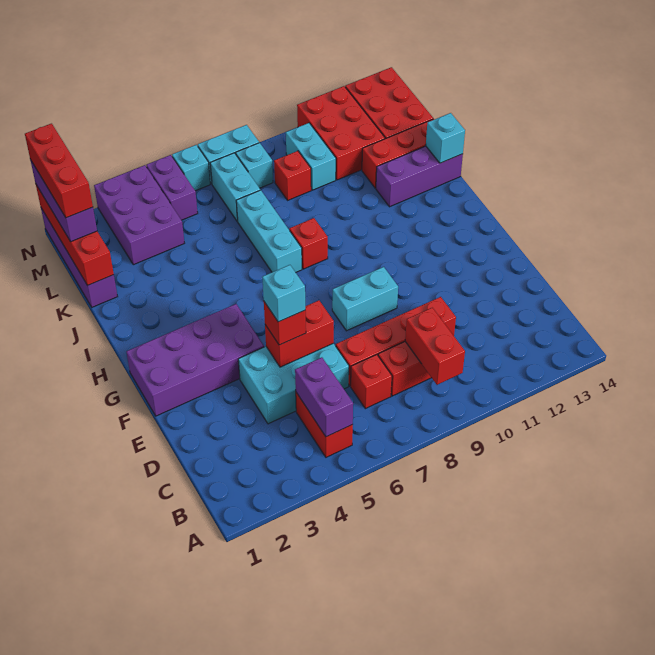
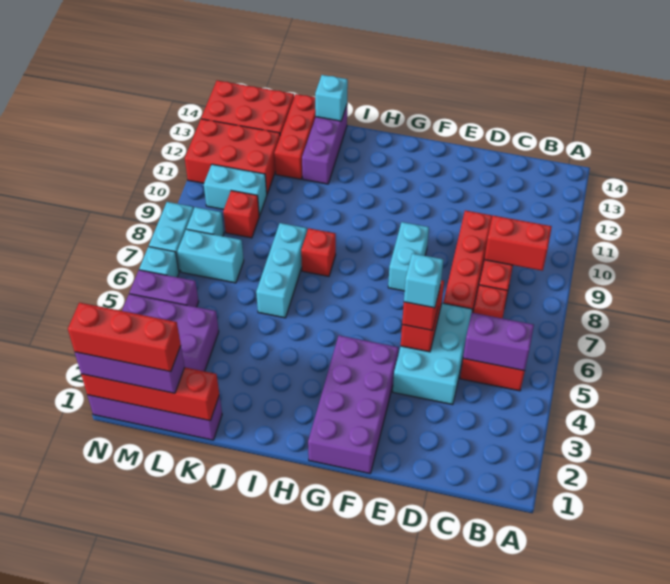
cyan brick I7:K7 level 1 -> cyan brick J6:J8 level 1

